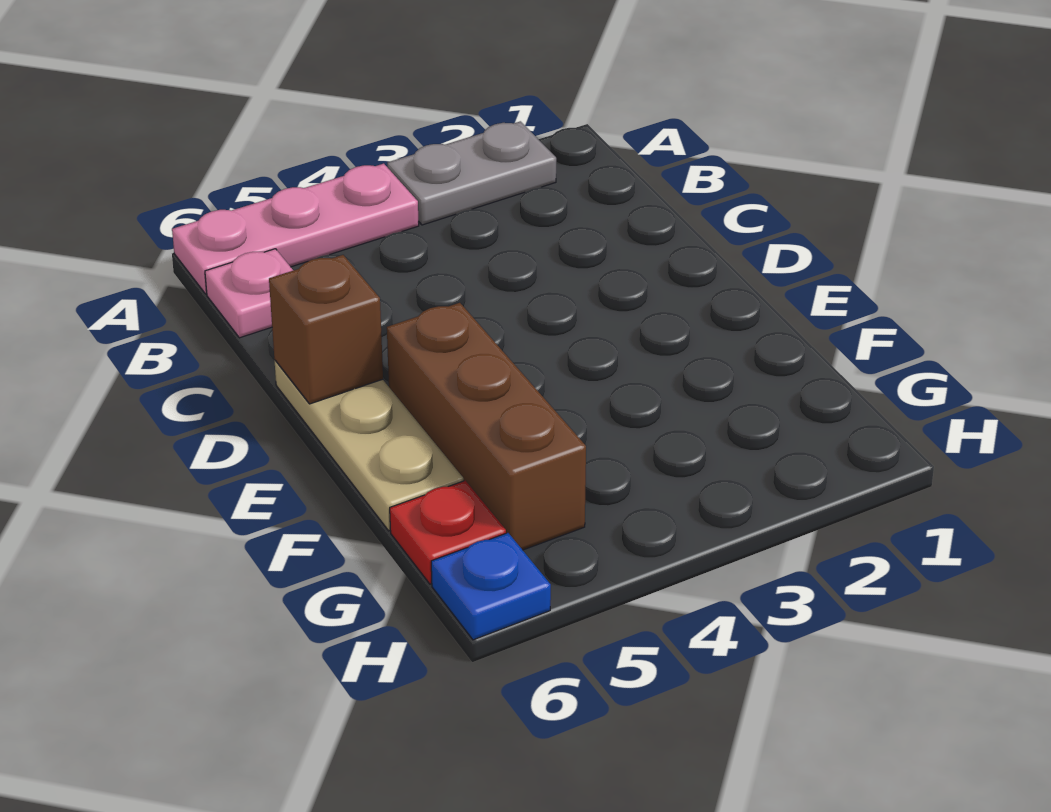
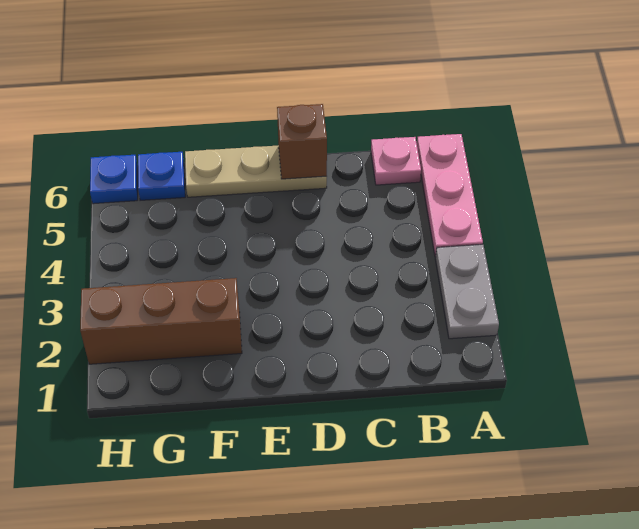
brown brick E5:G5 level 1 -> brown brick F2:H2 level 1
red plate G6 level 1 -> blue plate G6 level 1

